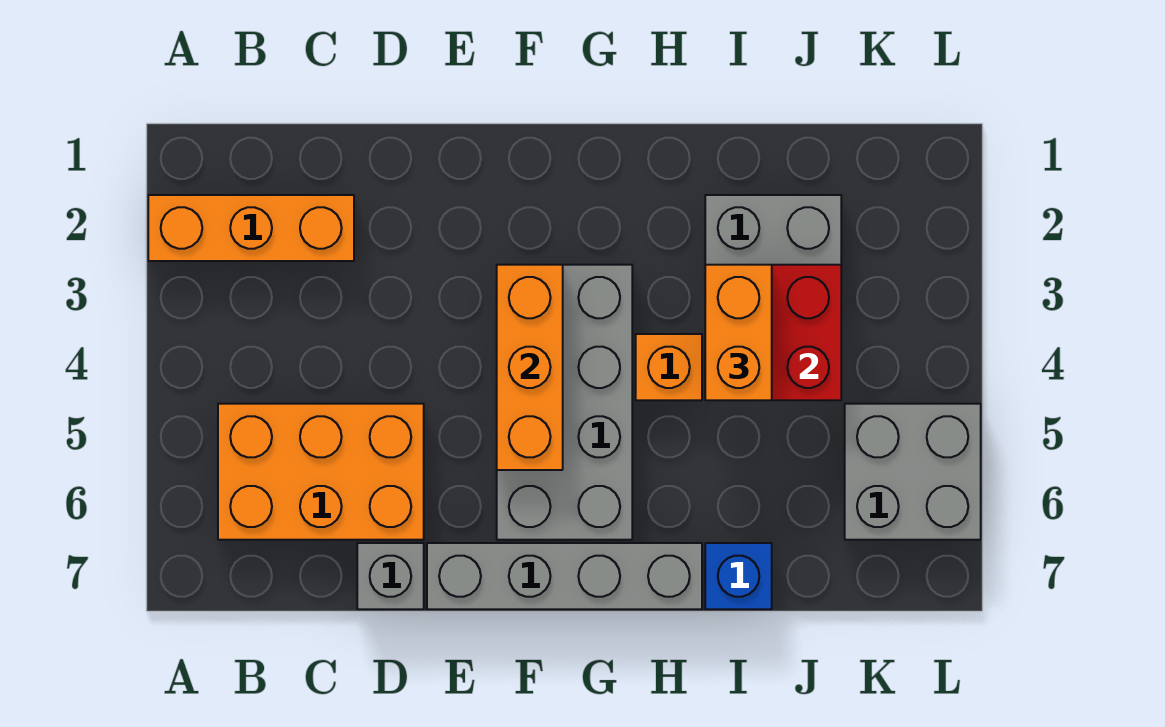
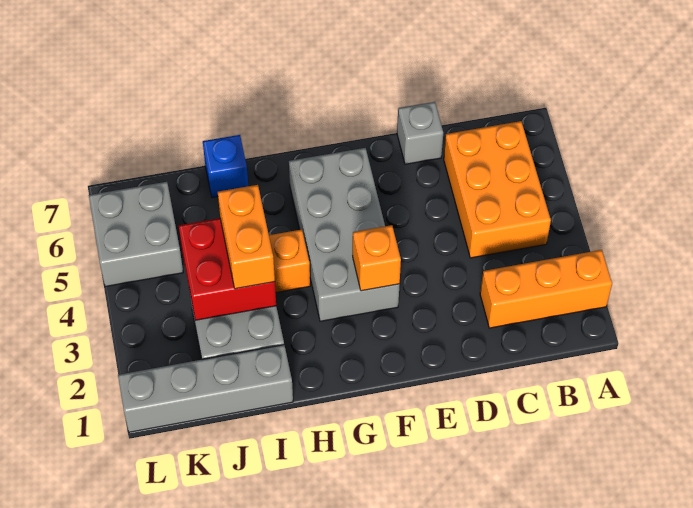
orange brick B5:D6 level 1 -> orange brick B4:C6 level 1
grey brick E7:H7 level 1 -> grey brick I1:L1 level 1
orange brick F3:F5 level 2 -> orange brick F3 level 2

